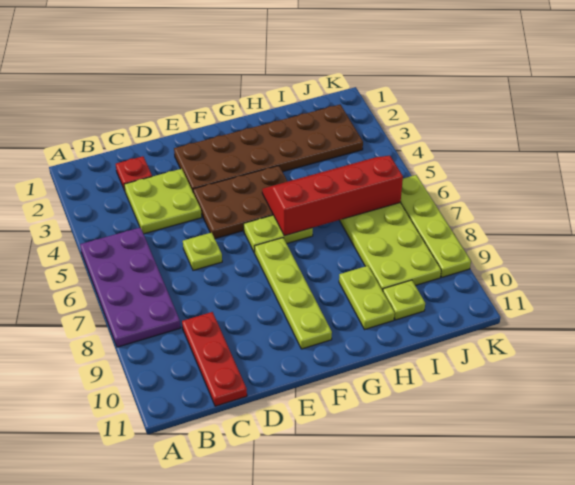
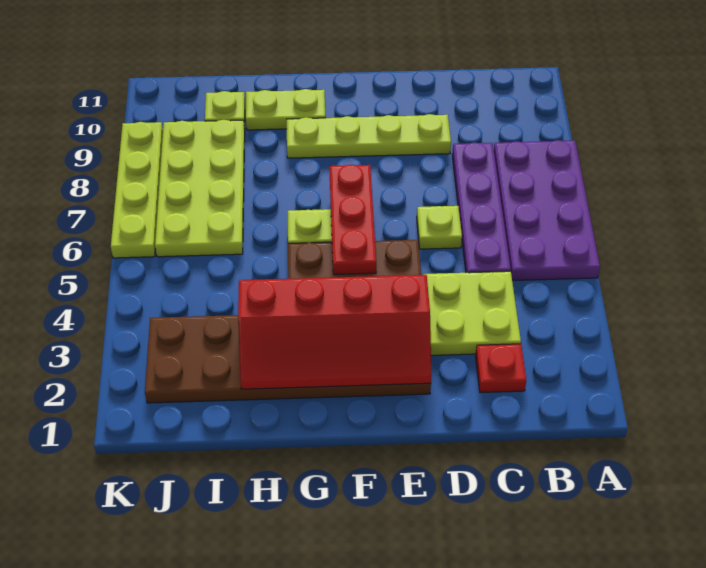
none -> purple plate C5:C8 level 1
red plate C9:C11 level 1 -> red plate F5:F7 level 2
lime plate F7:F10 level 1 -> lime plate D9:G9 level 1
red slope G5:J6 level 2 top 6 -> red slope E2:H3 level 2 top 3
lime plate H9:H10 level 1 -> lime plate G10:H10 level 1

